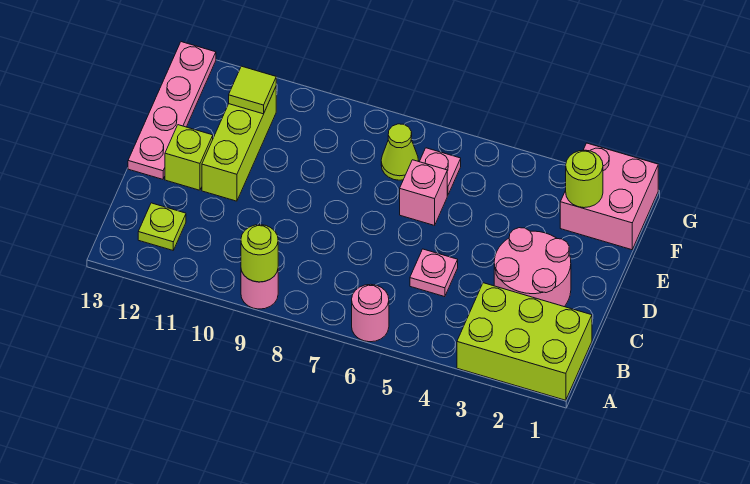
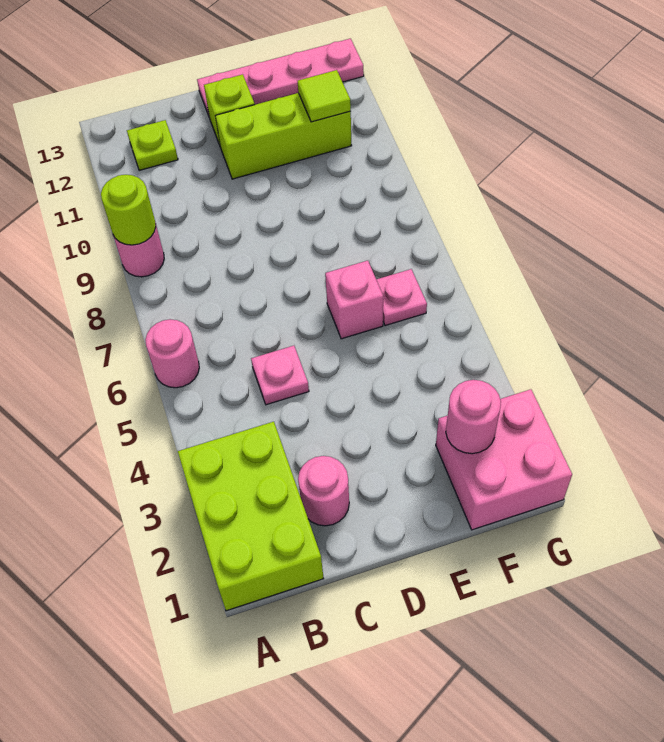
pink round brick C2:D3 level 1 -> pink round brick C2 level 1
lime round brick F2 level 2 -> pink round brick F2 level 2
lime cone F7 level 1 -> none

